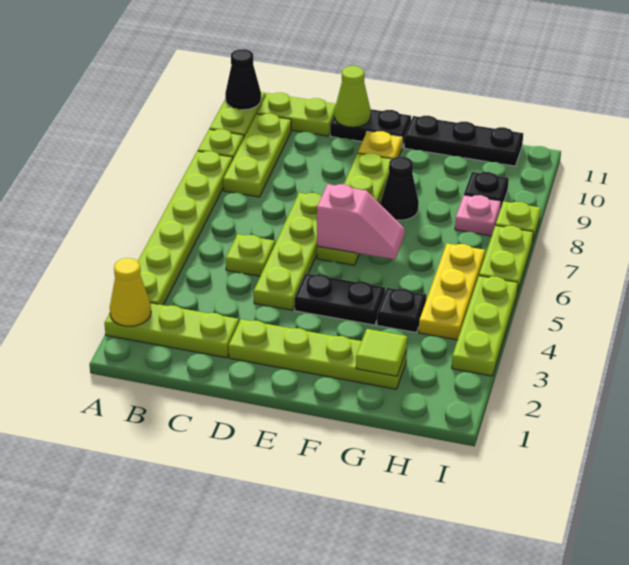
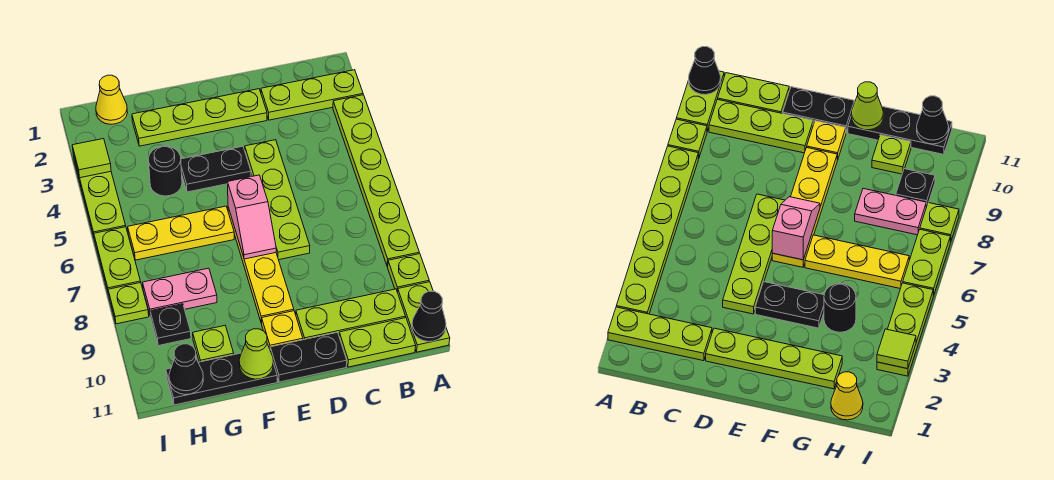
yellow cone A2 level 2 -> yellow cone H1 level 1
lime plate B8:B10 level 1 -> lime plate B10:D10 level 1
lime plate C5 level 1 -> lime plate G10 level 1
lime cone D11 level 2 -> lime cone F11 level 2
lime plate E6:E9 level 1 -> yellow plate E6:E9 level 1
pink slope E6:F6 level 2 top E -> pink slope E6:E7 level 2 top 6
black cone F8 level 1 -> black cone H11 level 2
lime tile G2 level 2 -> lime tile I3 level 2
black plate G4 level 1 -> black round brick G4 level 1
yellow plate H4:H6 level 1 -> yellow plate F6:H6 level 1
pink plate H8 level 1 -> pink plate G8:H8 level 1

